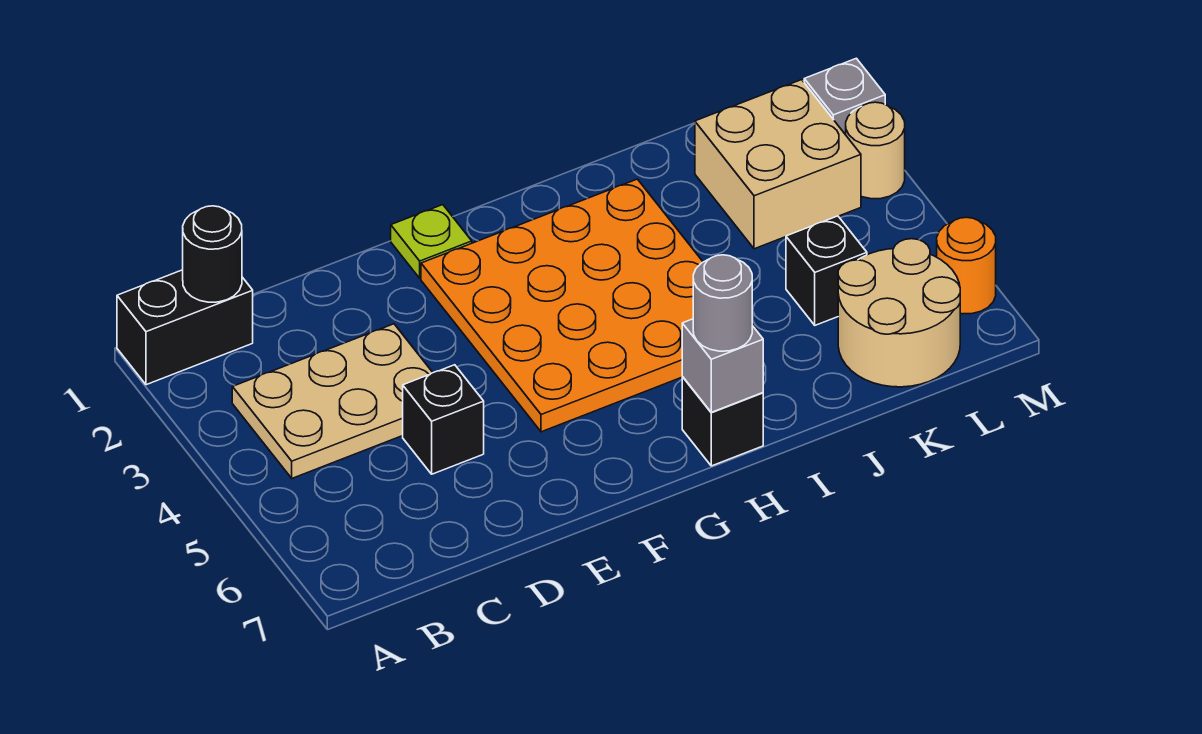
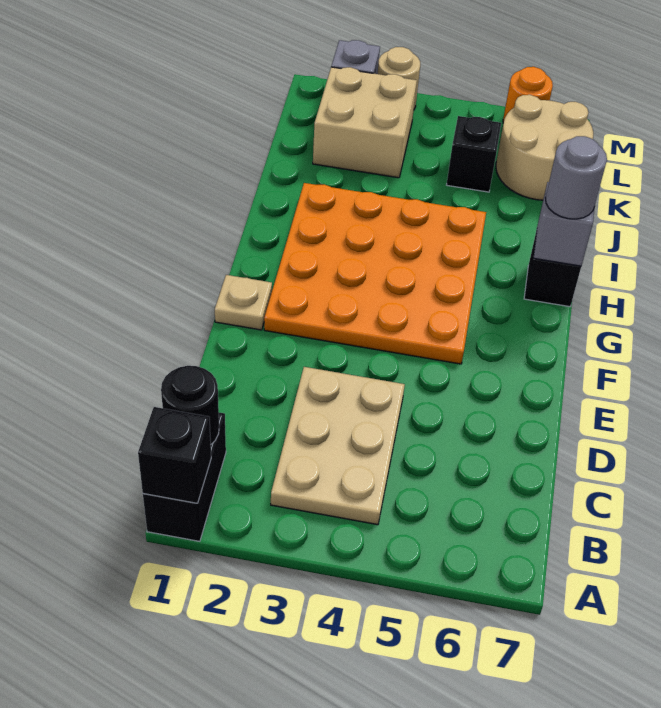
black brick D5 level 1 -> black brick A1 level 2
lime plate F1 level 1 -> tan plate F1 level 1

